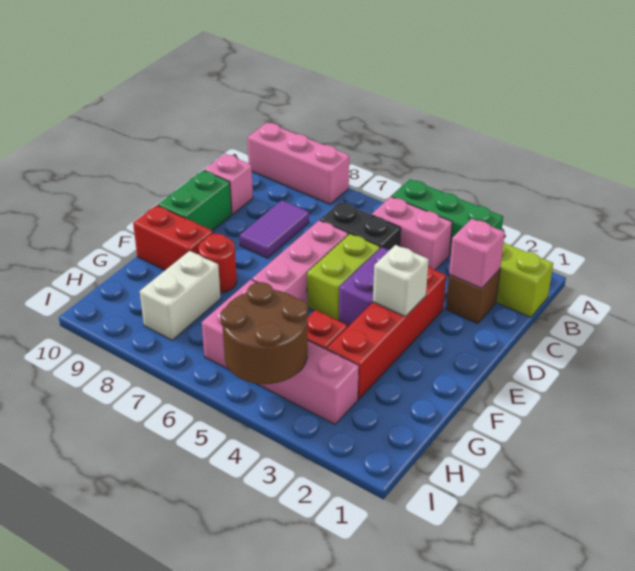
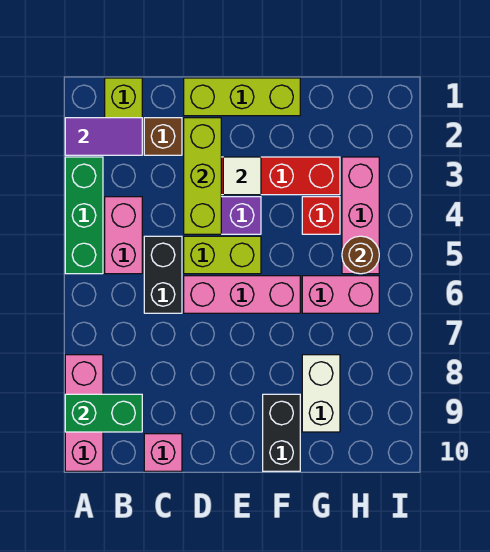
pink brick C2 level 2 -> none
purple tile C8:D8 level 1 -> purple tile A2:B2 level 2
none -> lime brick D1:F1 level 1
none -> lime brick D2:D4 level 2
green brick D10:E10 level 1 -> green brick A9:B9 level 2
white brick E3 level 2 -> white tile E3 level 2
red round brick F8 level 1 -> none
red brick F9:F10 level 1 -> black brick F9:F10 level 1
white brick G8:H8 level 1 -> white brick G8:G9 level 1
brown round brick H4:I5 level 2 -> brown round brick H5 level 2

